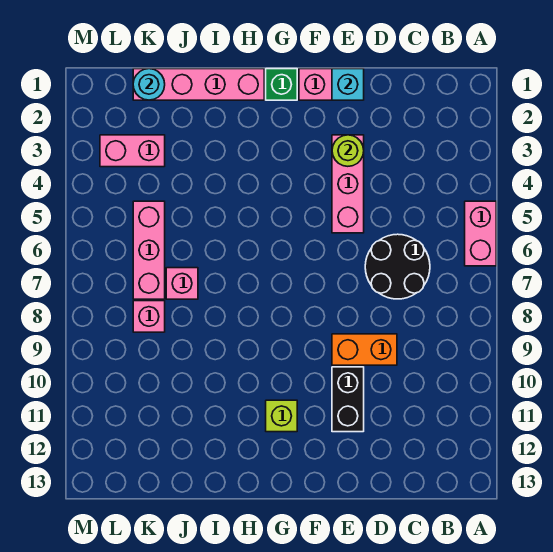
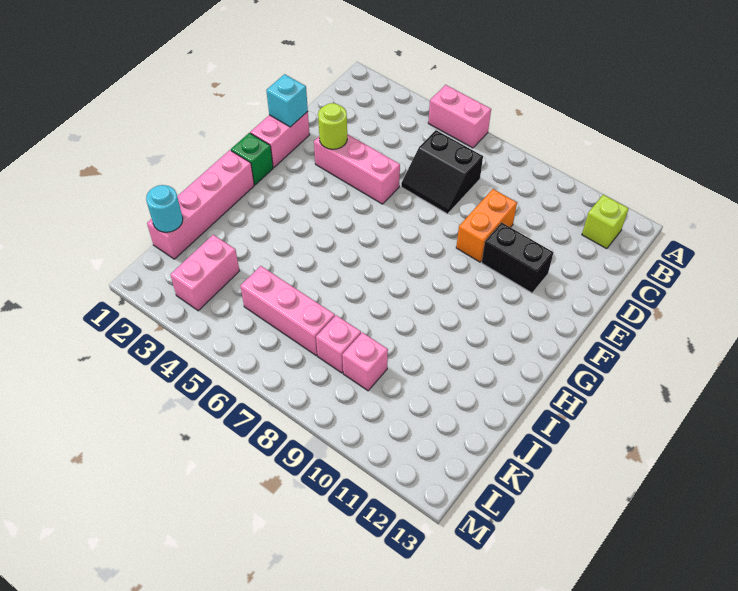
black round brick C6:D7 level 1 -> black slope C6:D7 level 1 top C
lime brick G11 level 1 -> lime brick B12 level 1
pink brick J7 level 1 -> pink brick K9 level 1

